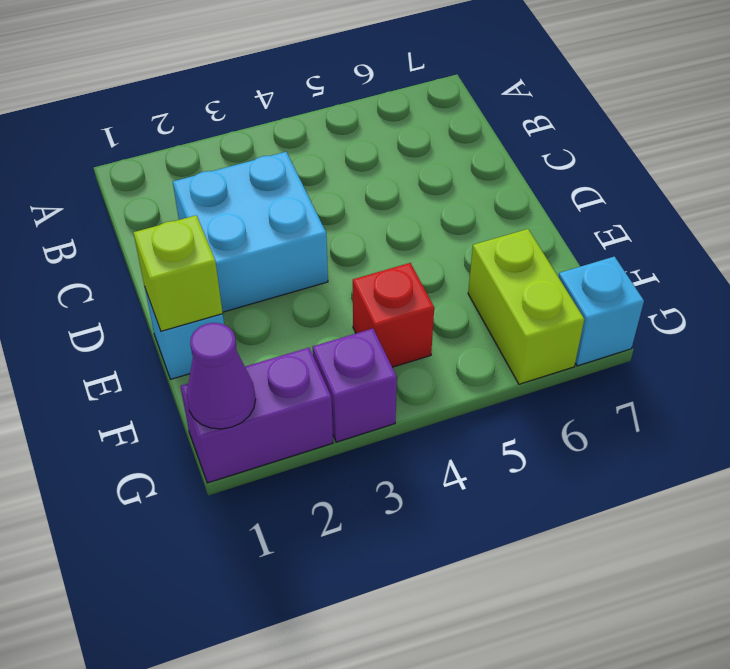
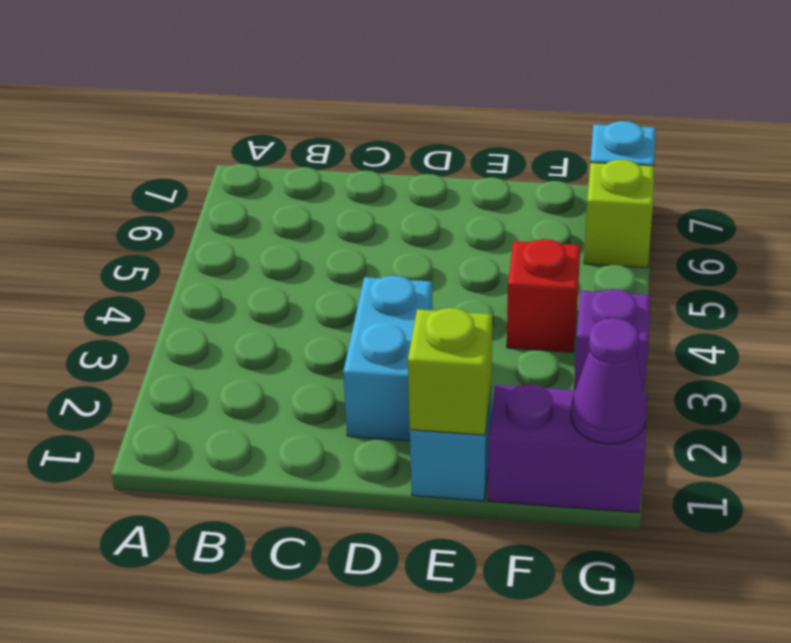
cyan brick C2:D3 level 1 -> cyan brick D2:D3 level 1
lime brick F6:G6 level 1 -> lime brick G6 level 1
purple brick G1:G2 level 1 -> purple brick F1:G1 level 1

